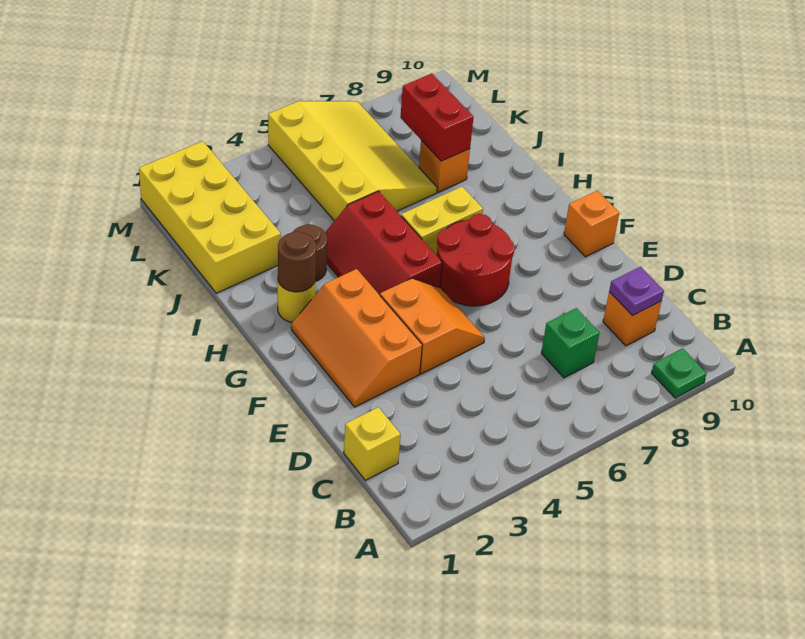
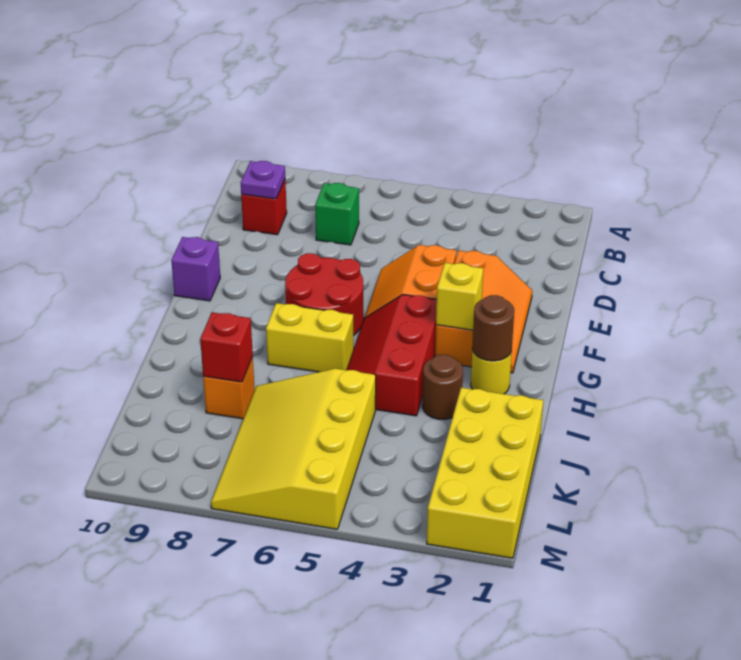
green plate A9 level 1 -> none
yellow brick C1 level 1 -> yellow brick G3 level 2
orange brick C9 level 1 -> red brick C9 level 1
orange brick F10 level 1 -> purple brick F10 level 1
red slope G4:I5 level 1 top 5 -> red slope G4:I5 level 1 top 4
red brick J8:K8 level 2 -> red brick J8 level 2

